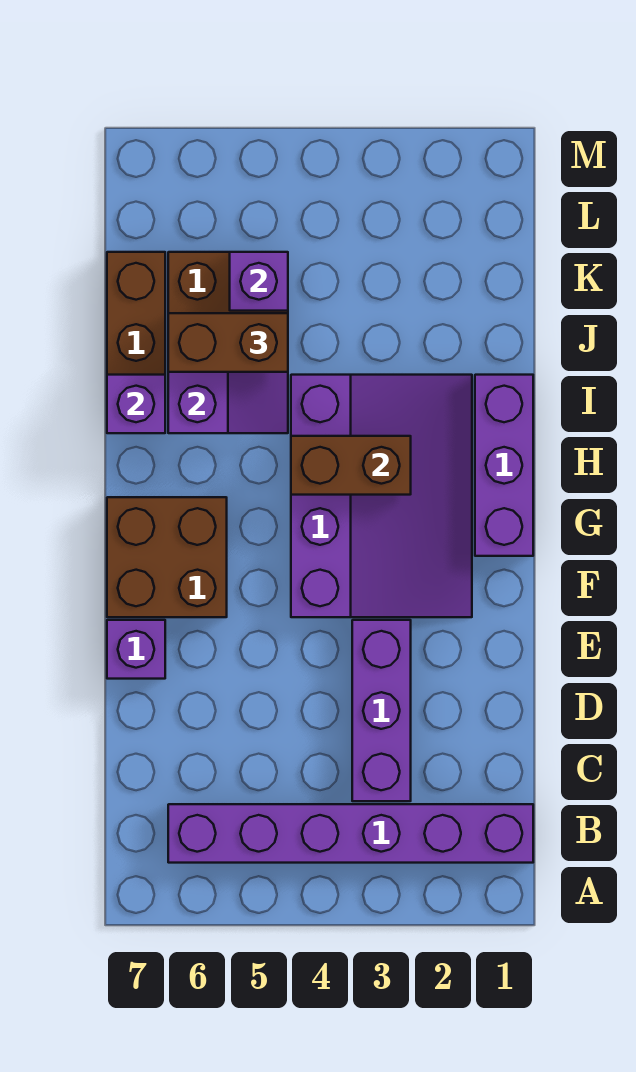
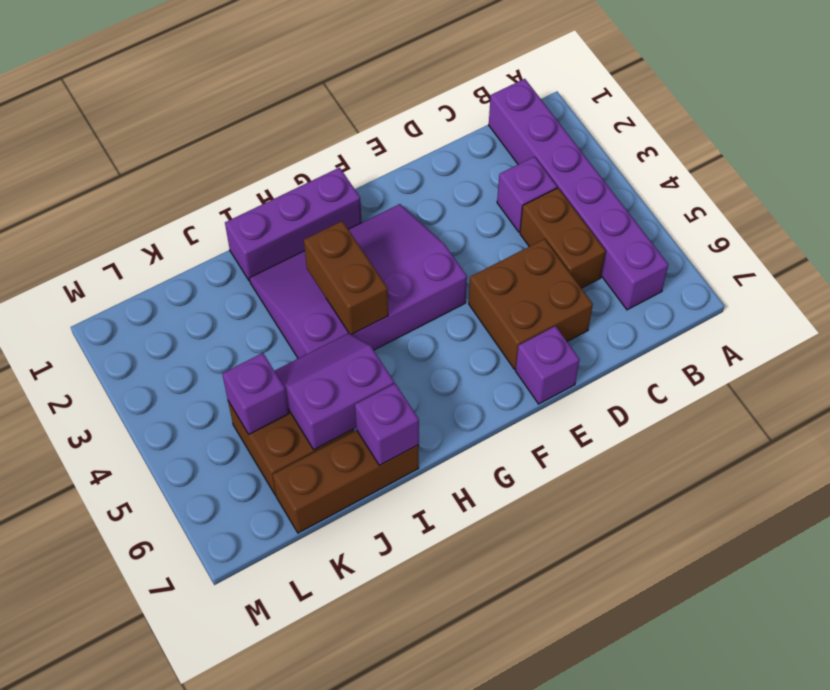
purple brick C3:E3 level 1 -> purple brick C3 level 1
brown brick F6:G7 level 1 -> brown brick D5:E6 level 1
brown brick J5:J6 level 3 -> brown brick C4:C5 level 1

